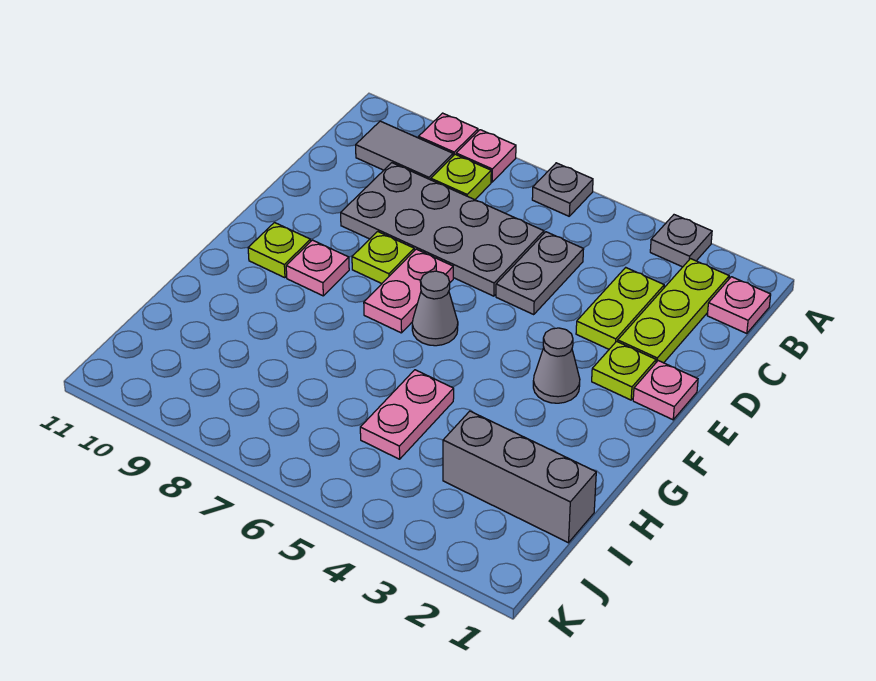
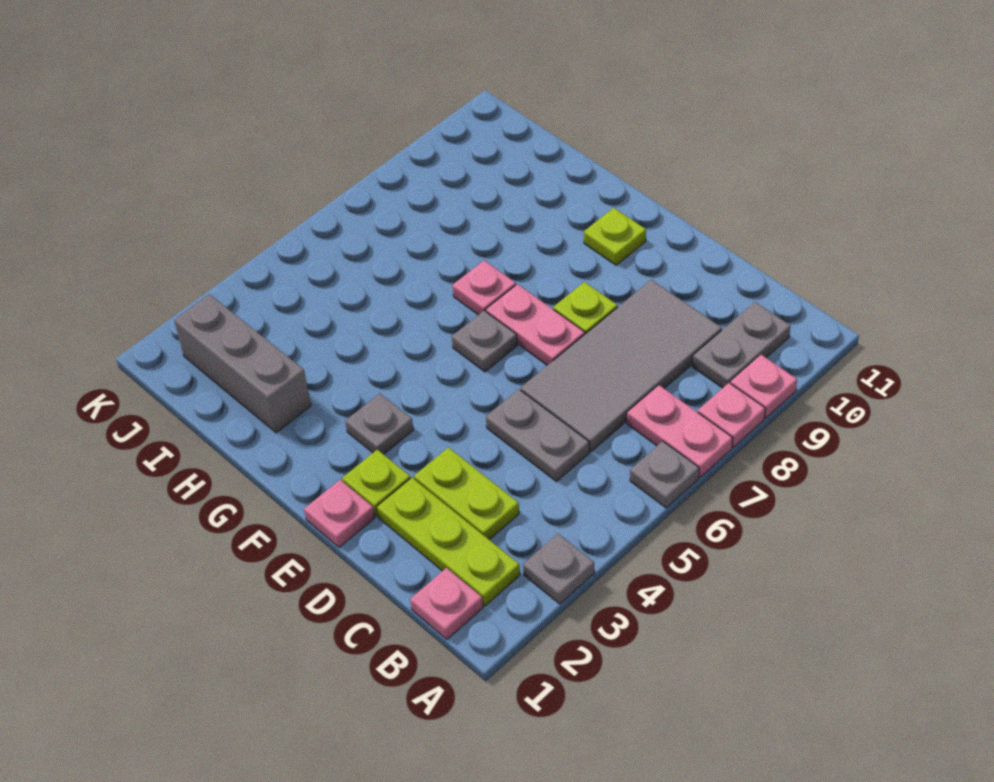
lime plate B8 level 1 -> none
grey tile B9:B10 level 1 -> grey plate B9:B10 level 1
grey plate C6:D9 level 1 -> grey tile C6:D9 level 1
grey cone F3 level 1 -> grey plate F3 level 1
grey cone F6 level 1 -> grey plate F6 level 1
pink plate F9 level 1 -> pink plate G7 level 1
pink plate H5:I5 level 1 -> pink plate A7:B7 level 1
grey brick I1:I3 level 1 -> grey brick H2:J2 level 1

